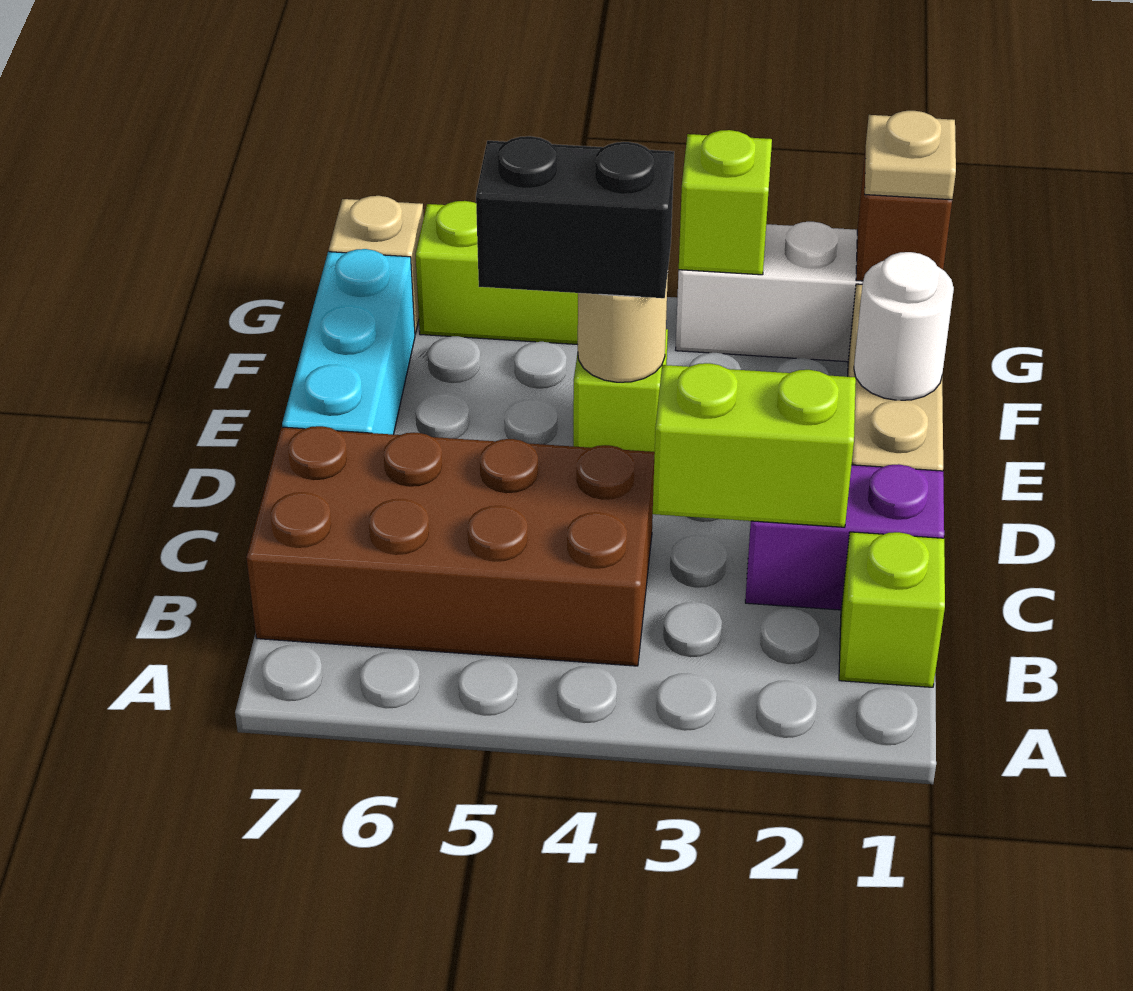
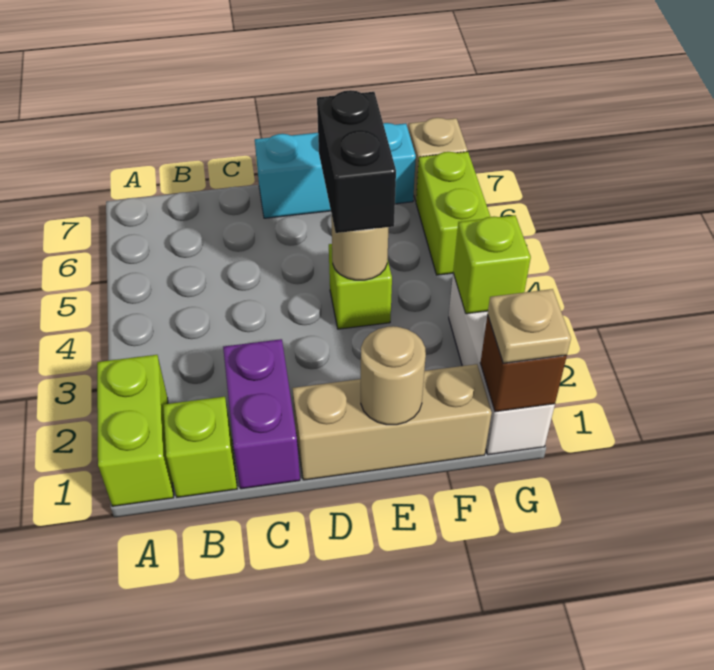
brown brick B4:C7 level 1 -> none
lime brick C2:C3 level 2 -> lime brick A1:A2 level 1
white round brick E1 level 2 -> tan round brick E1 level 2

